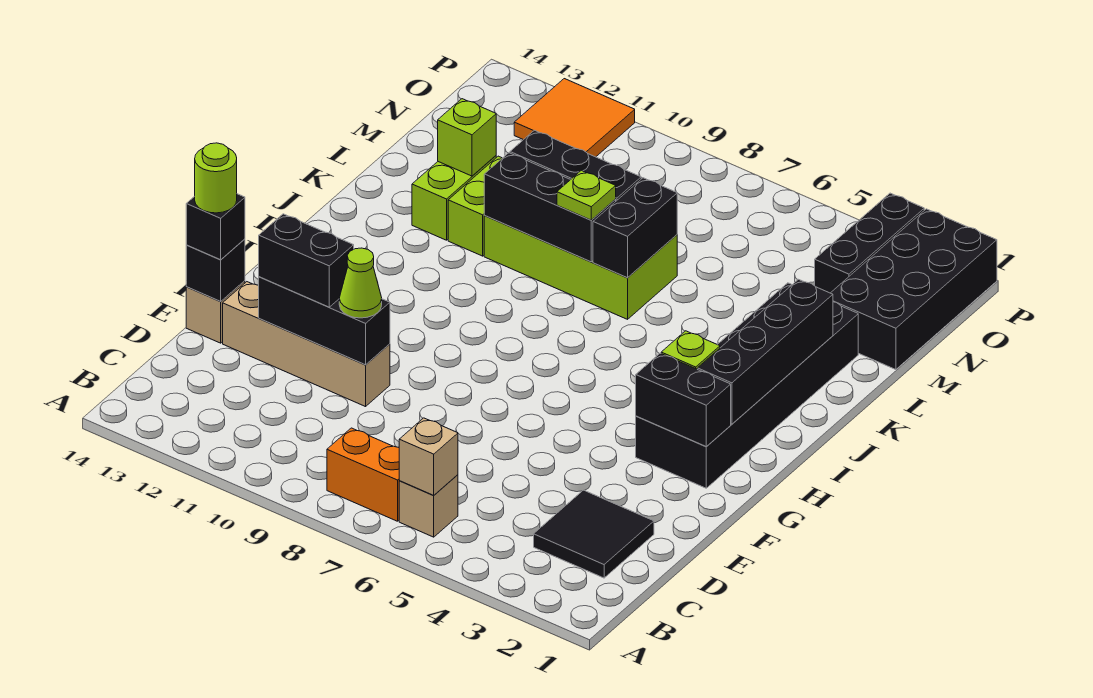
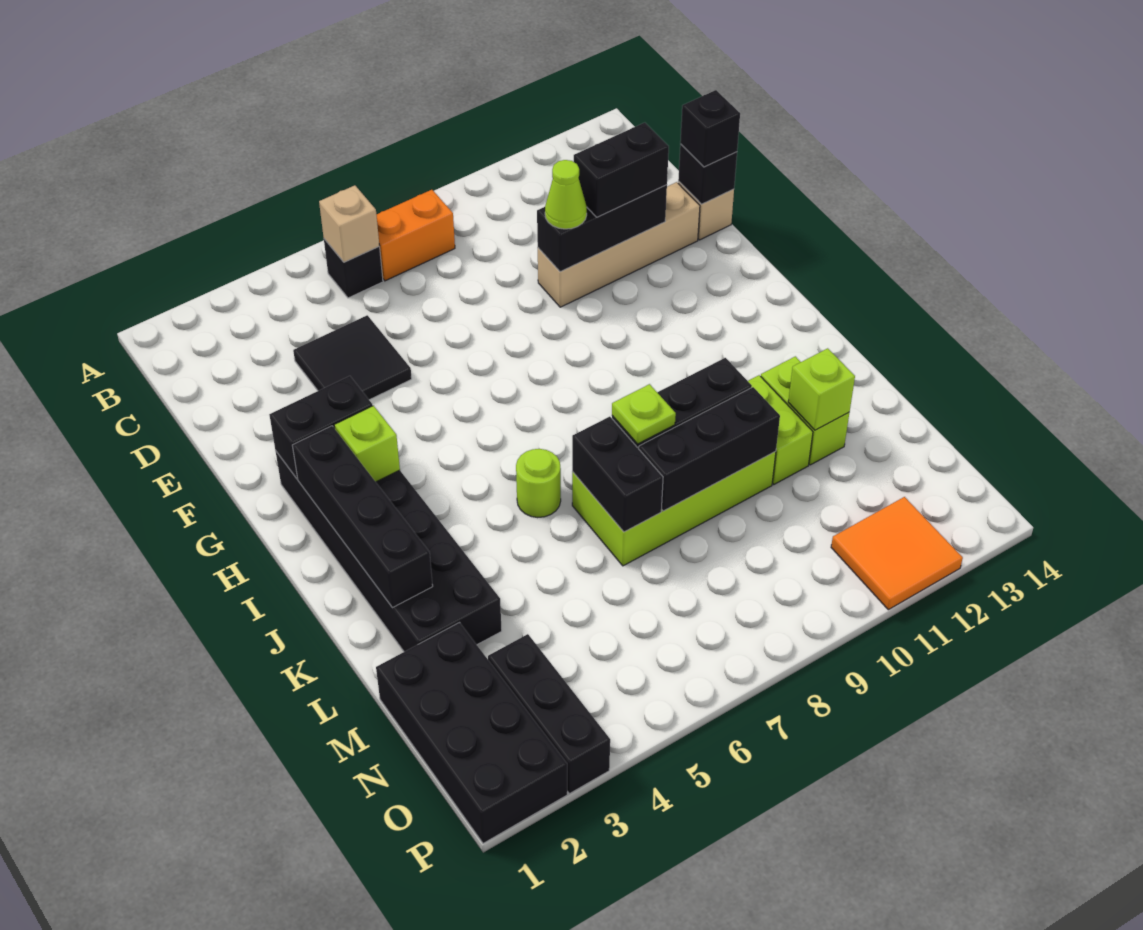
tan brick B6 level 1 -> black brick B6 level 1
black tile C2:D3 level 1 -> black tile D4:E5 level 1
lime round brick E14 level 4 -> lime round brick J6 level 1

